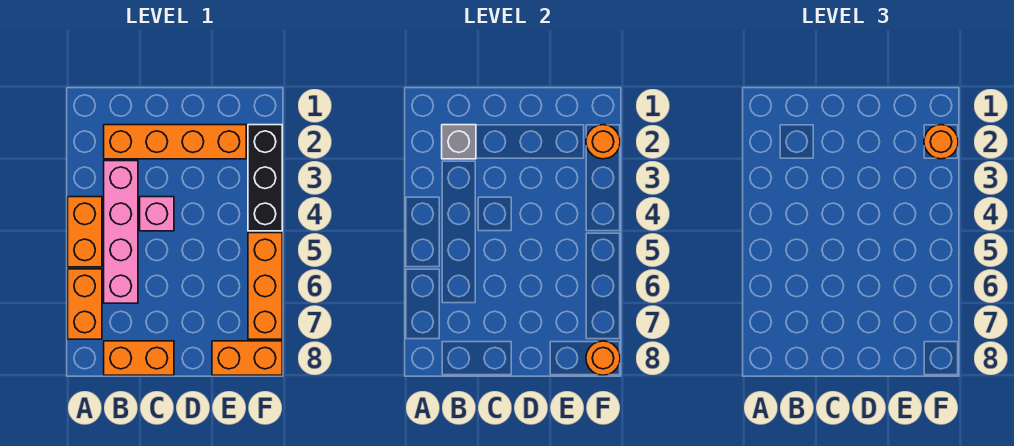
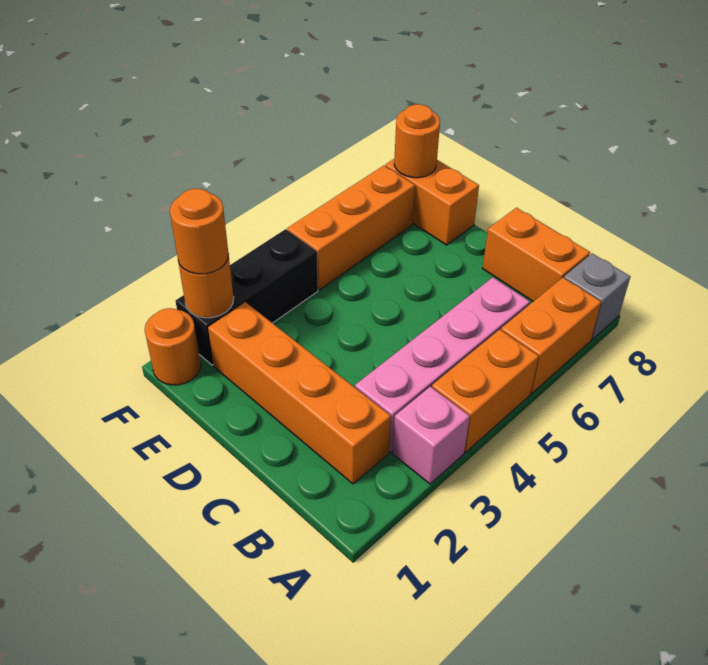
grey brick B2 level 2 -> grey brick A8 level 1
pink brick C4 level 1 -> pink brick A3 level 1
none -> orange round brick F1 level 1

